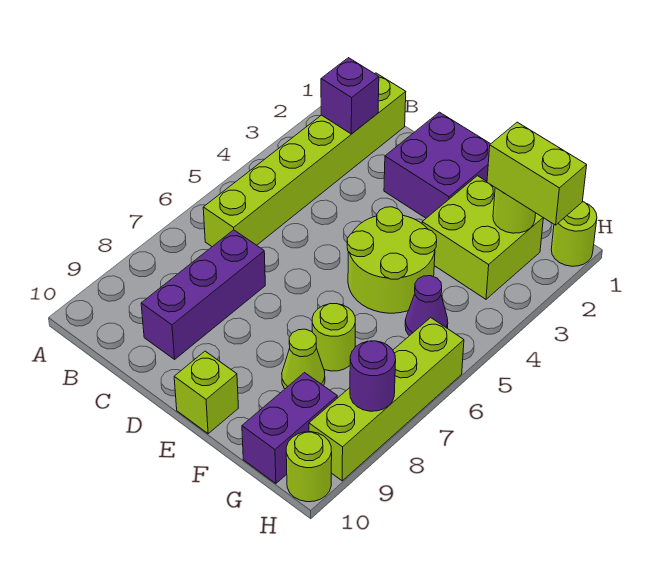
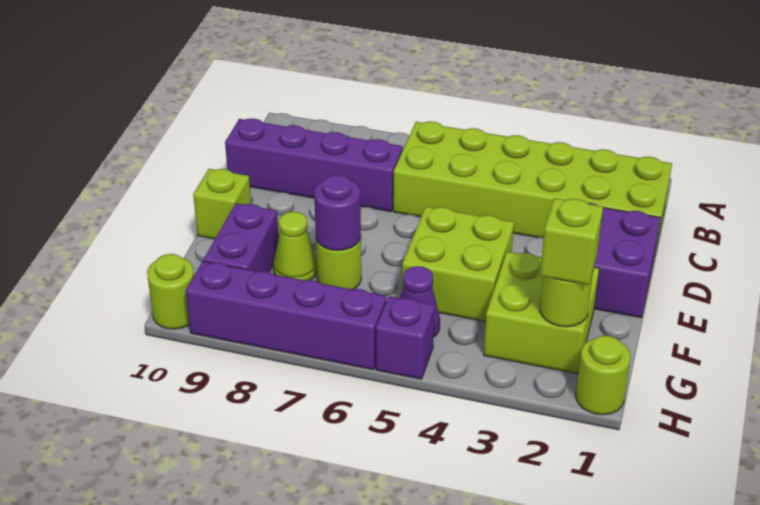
lime brick B1:B6 level 1 -> lime brick B1:C6 level 1
purple brick B2 level 2 -> purple brick H5 level 1
purple brick C7:C9 level 1 -> purple brick C7:C10 level 1
lime round brick E4:F5 level 1 -> lime brick E4:F5 level 1
lime brick G2:H2 level 3 -> lime brick G2 level 3
purple brick G9:G10 level 1 -> purple brick F9:G9 level 1
lime brick H6:H9 level 1 -> purple brick H6:H9 level 1
purple round brick H8 level 2 -> purple round brick F7 level 2

